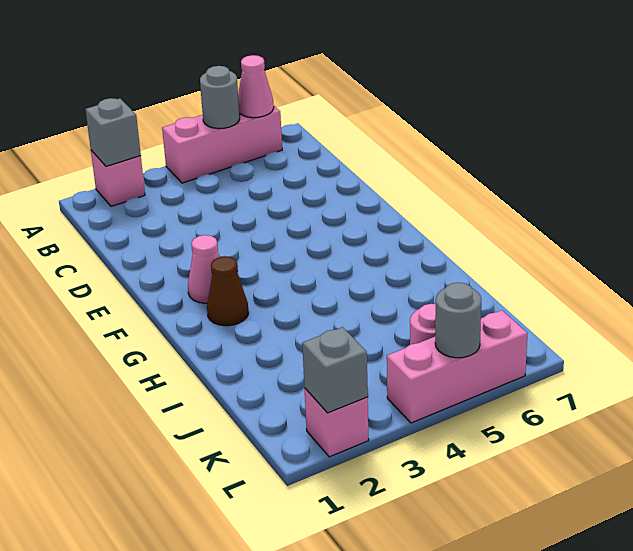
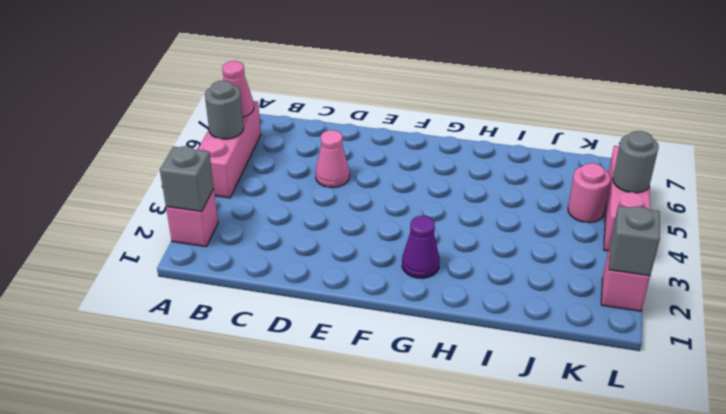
pink cone F2 level 1 -> pink cone D5 level 1
brown cone G2 level 1 -> purple cone G2 level 1

